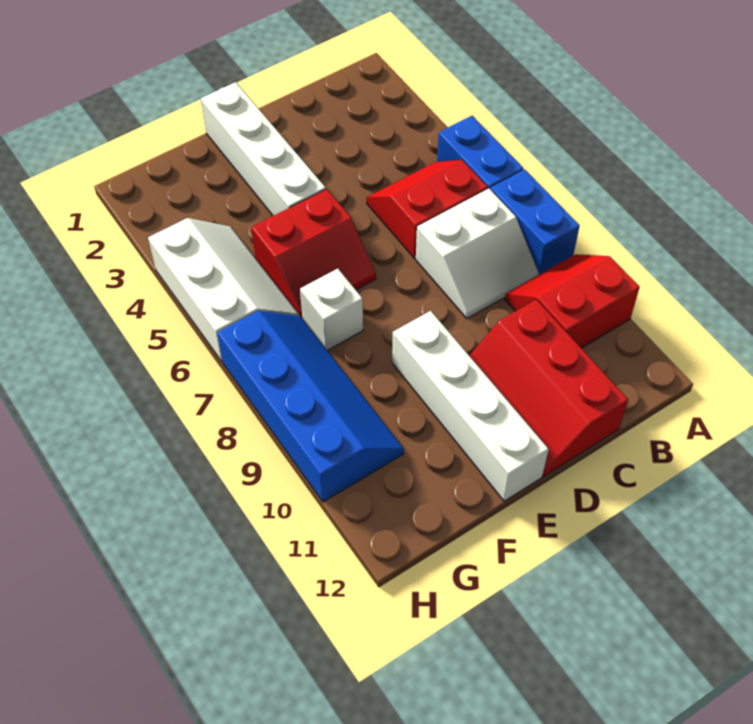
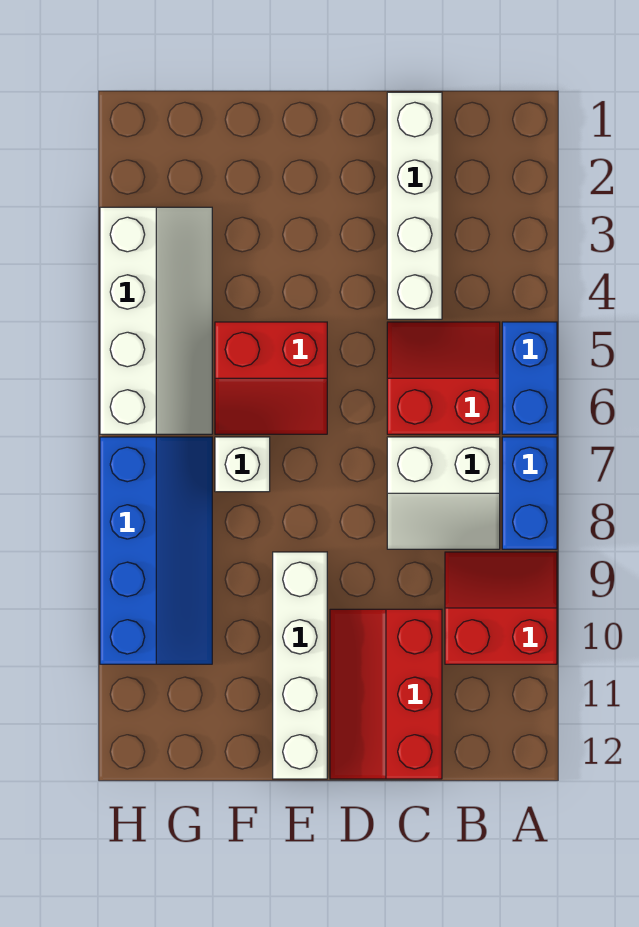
white brick E1:E4 level 1 -> white brick C1:C4 level 1
white slope G4:H6 level 1 top H -> white slope G3:H6 level 1 top H

